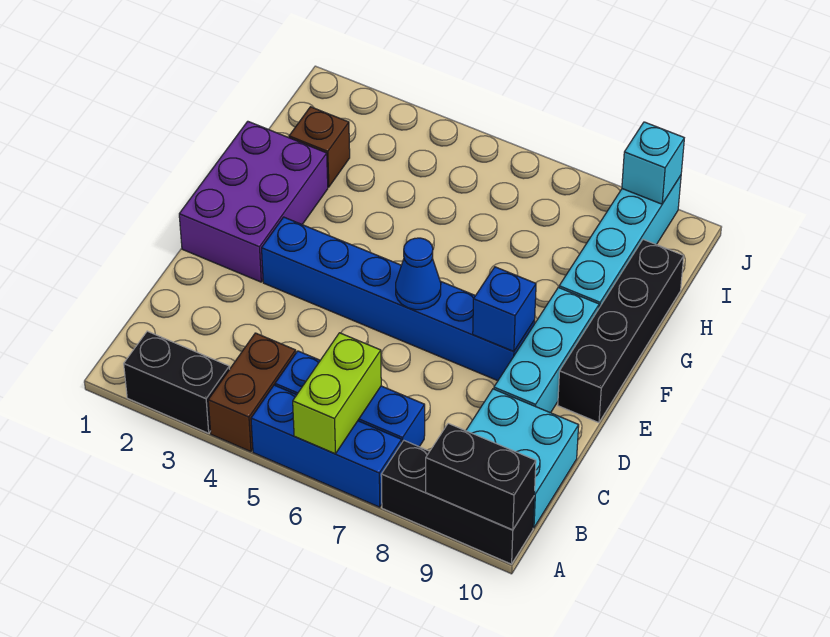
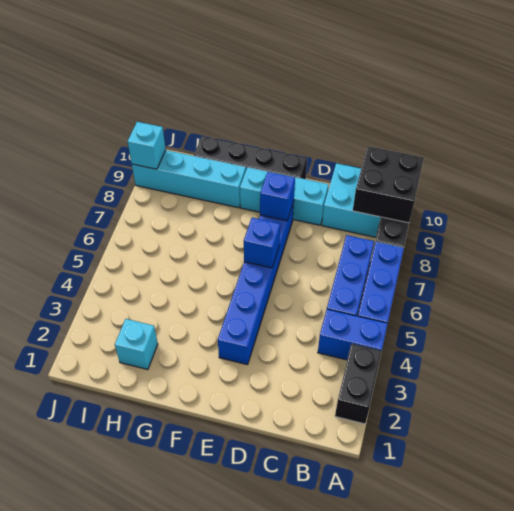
brown brick A4:B4 level 1 -> blue brick A4:B4 level 1
lime brick A6:B6 level 2 -> none
black brick A9:A10 level 2 -> black brick A9:B10 level 2
purple brick E1:G2 level 1 -> none
blue cone E6 level 2 -> blue brick E6 level 2
brown brick H2 level 1 -> cyan brick H2 level 1

